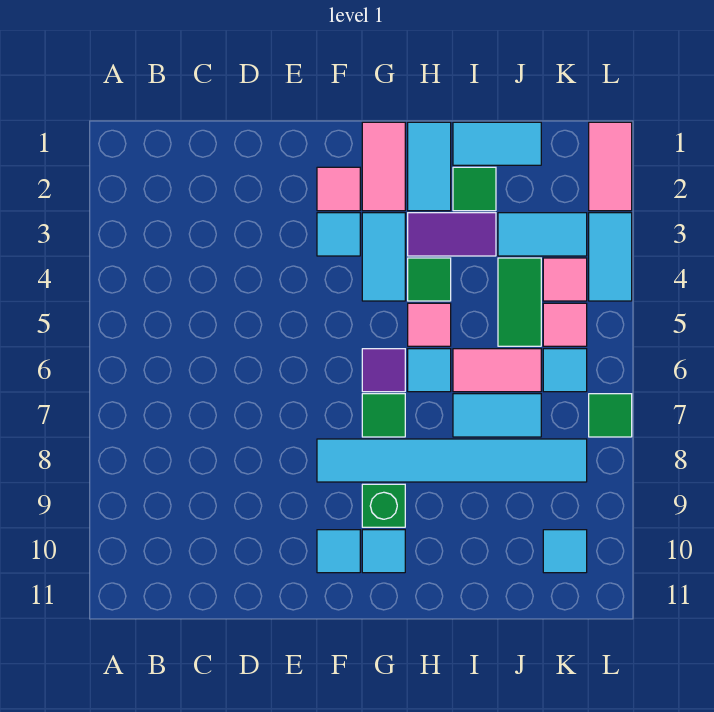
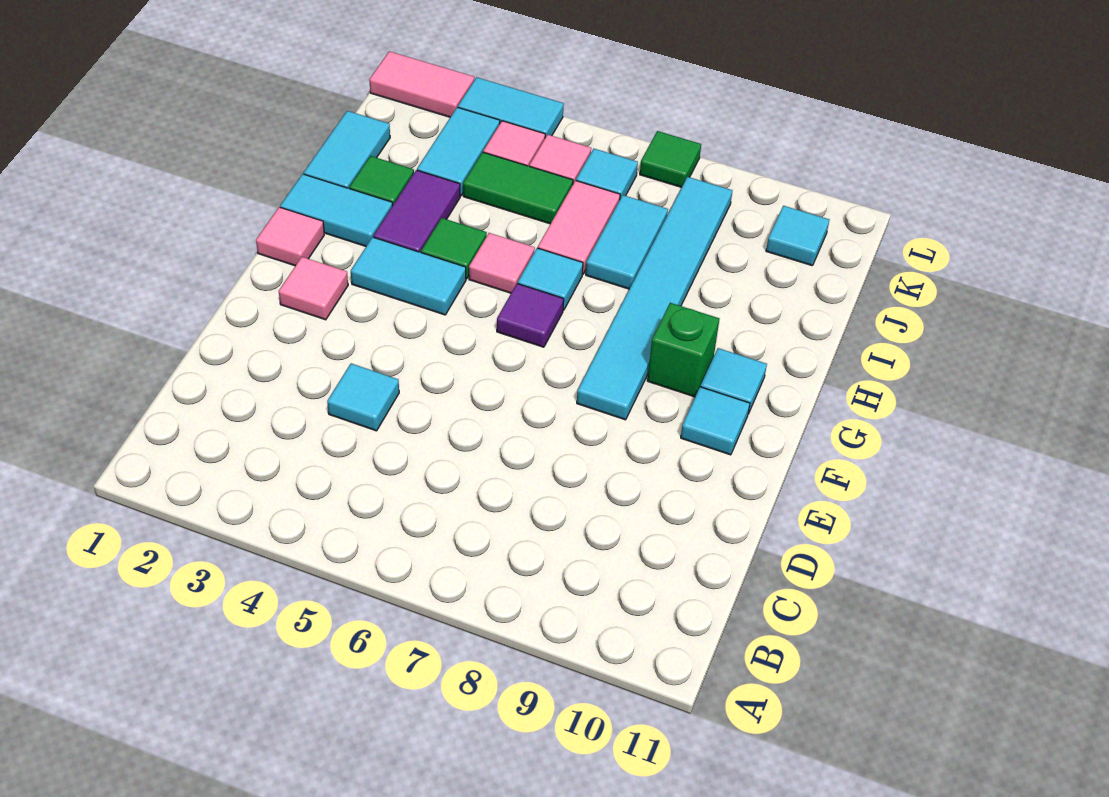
cyan tile F3 level 1 -> cyan tile D4 level 1
pink tile G1:G2 level 1 -> pink tile G1 level 1
green tile G7 level 1 -> none

